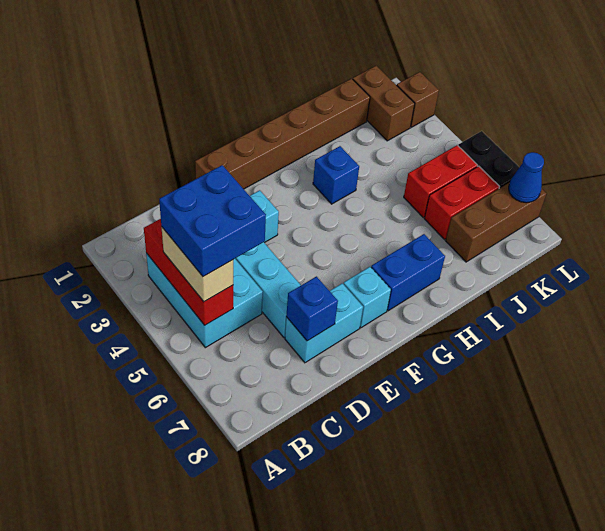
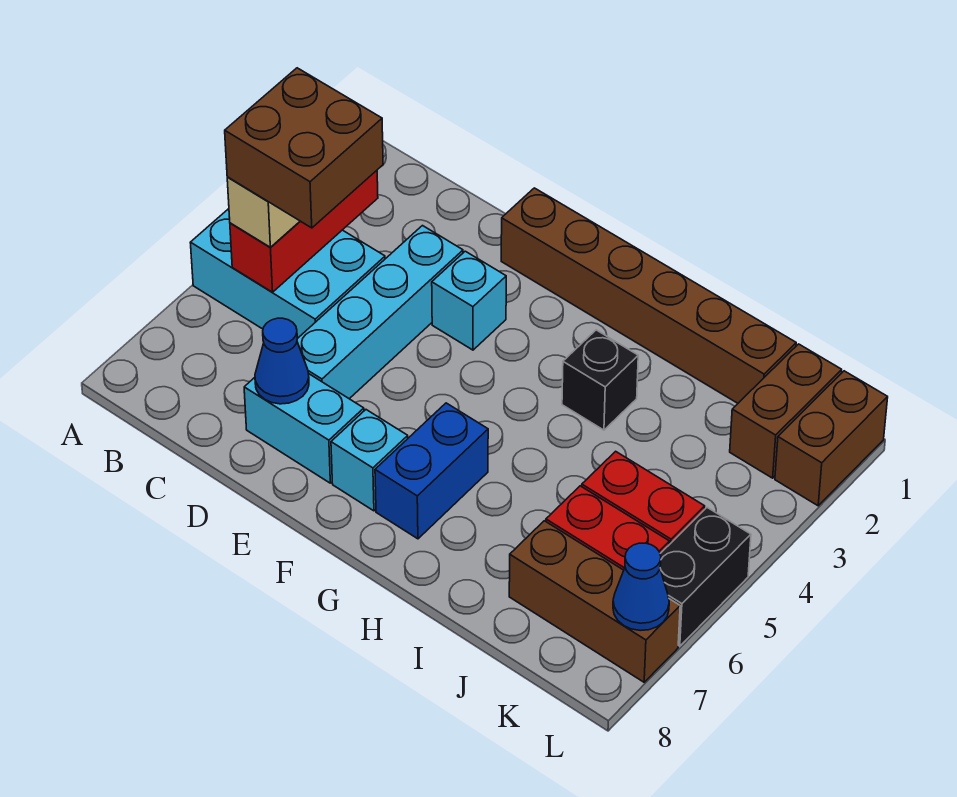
cyan brick B3:C5 level 1 -> cyan brick A4:C5 level 1
blue brick B4:C5 level 4 -> brown brick B4:C5 level 4
blue brick D7 level 2 -> blue cone D7 level 2
blue brick G7:H7 level 1 -> blue brick G6:G7 level 1
blue brick H3 level 1 -> black brick H3 level 1
brown brick L2 level 1 -> brown brick L1:L2 level 1

